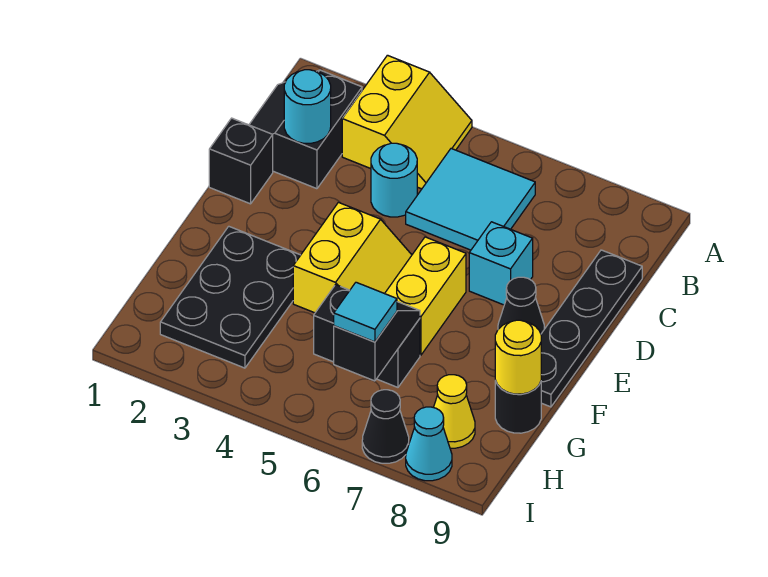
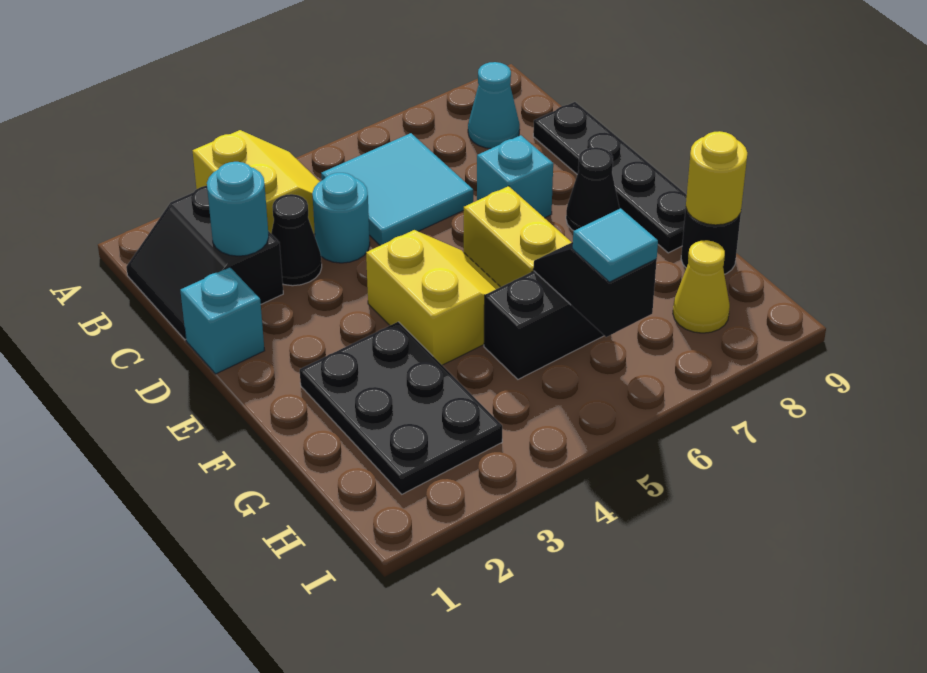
black brick D1 level 1 -> cyan brick D1 level 1
black cone I7 level 1 -> black cone C3 level 1
cyan cone I8 level 1 -> cyan cone B8 level 1

